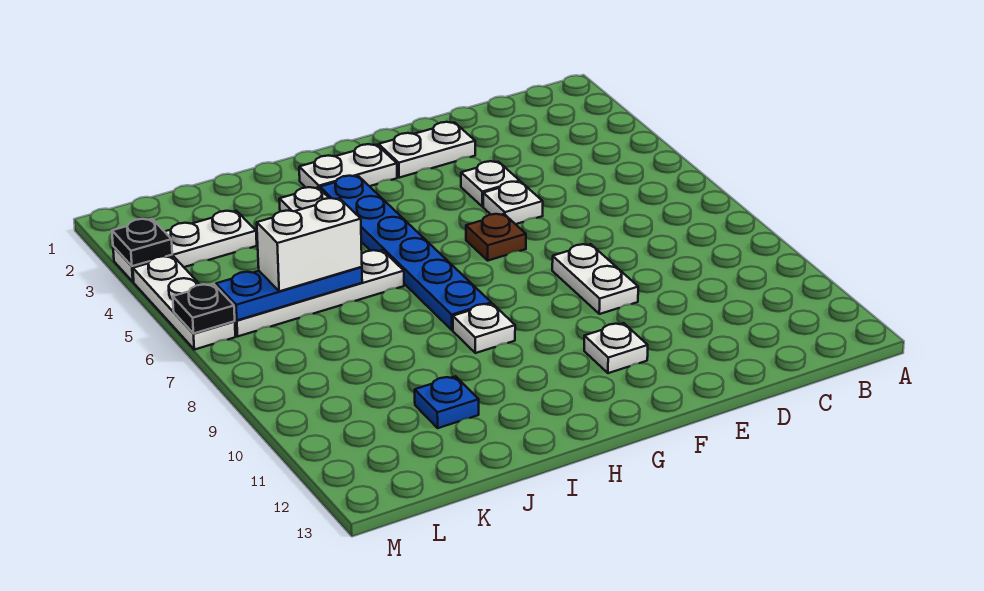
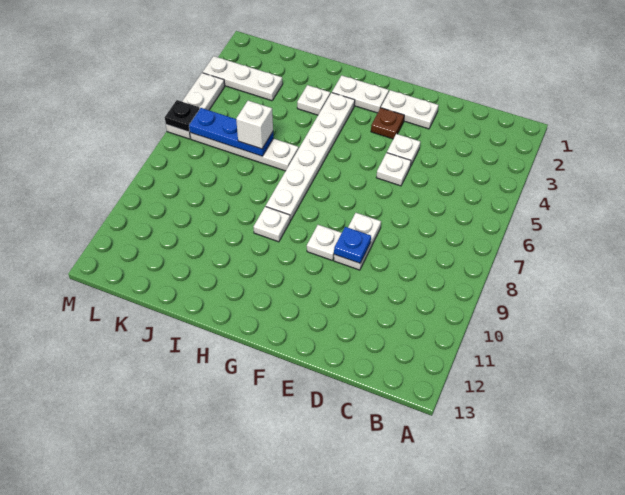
brown plate F6 level 1 -> brown plate F3 level 1
white plate F11 level 1 -> white plate F9 level 1
blue plate H3:H8 level 1 -> white plate H3:H8 level 1
white brick J6:K6 level 3 -> white brick J6 level 3
blue plate J11 level 1 -> blue plate E9 level 2
black plate M3 level 2 -> none

